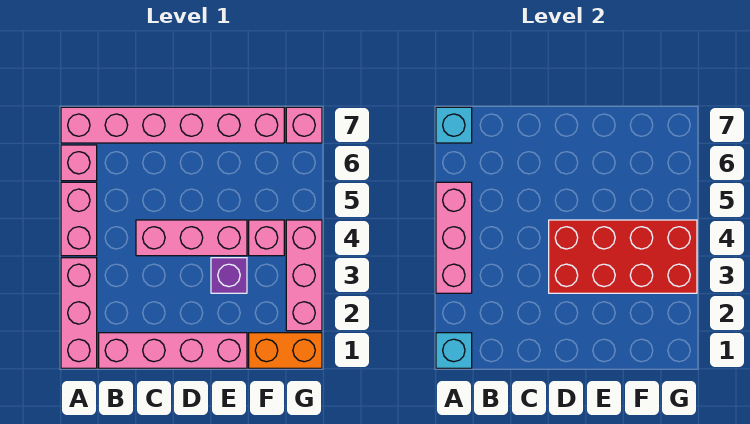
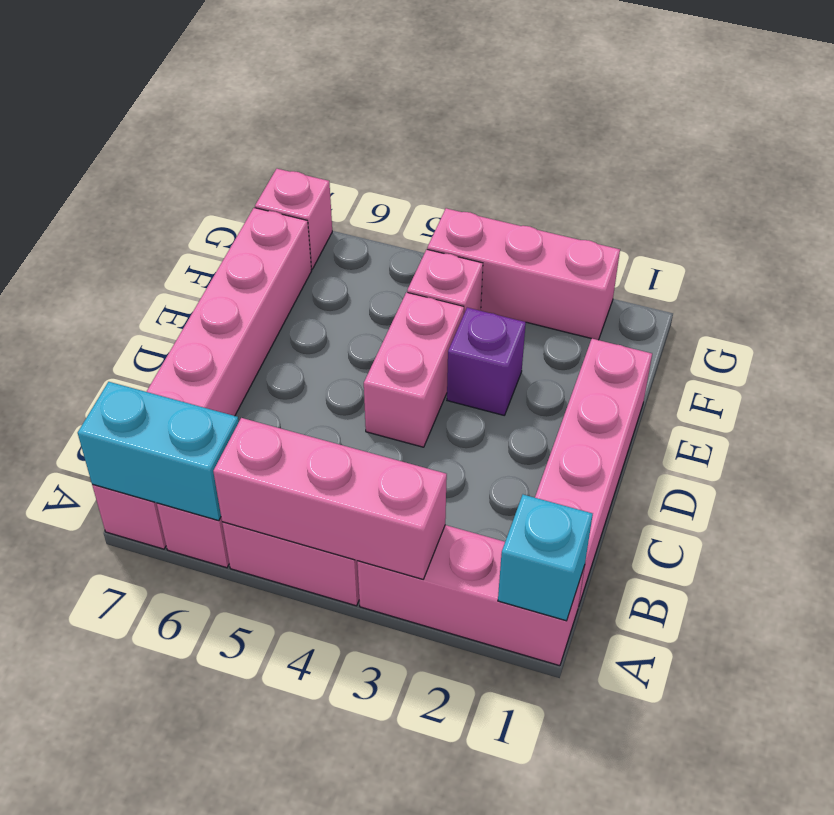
cyan brick A7 level 2 -> cyan brick A6:A7 level 2
pink brick C4:E4 level 1 -> pink brick D4:E4 level 1
red brick D3:G4 level 2 -> none
orange brick F1:G1 level 1 -> none

